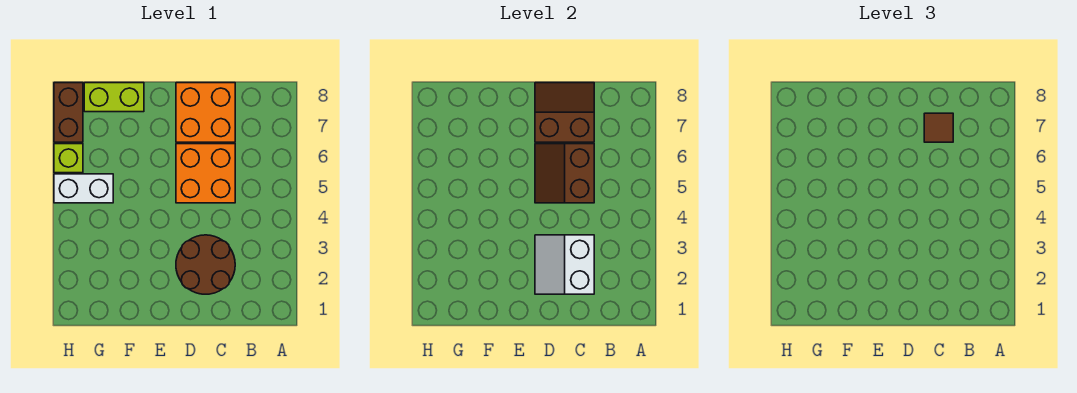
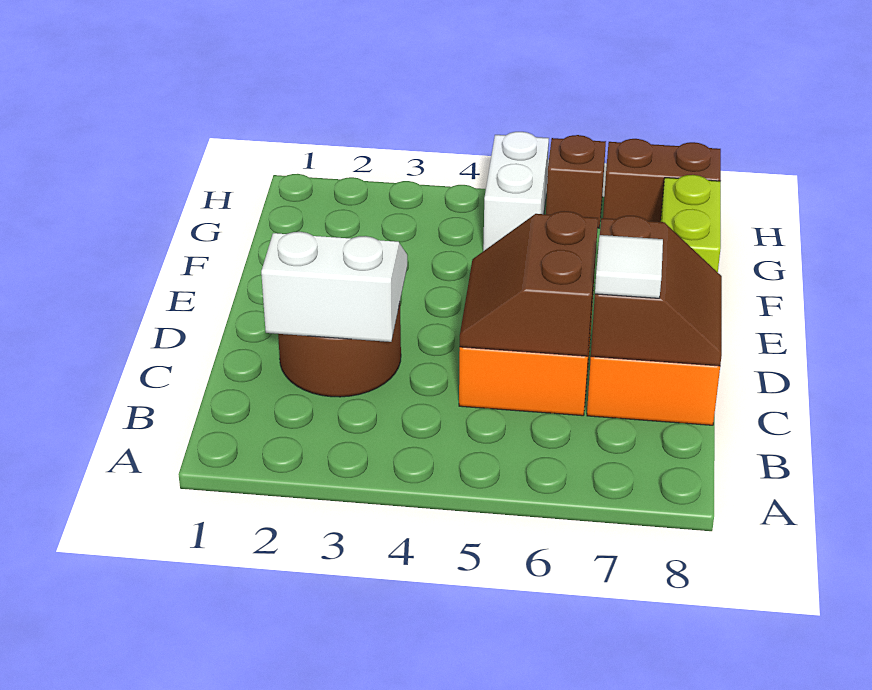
brown slope C5:D6 level 2 top C -> brown slope C5:D6 level 2 top 6
brown tile C7 level 3 -> white tile C7 level 3
lime brick H6 level 1 -> brown brick H6 level 1

